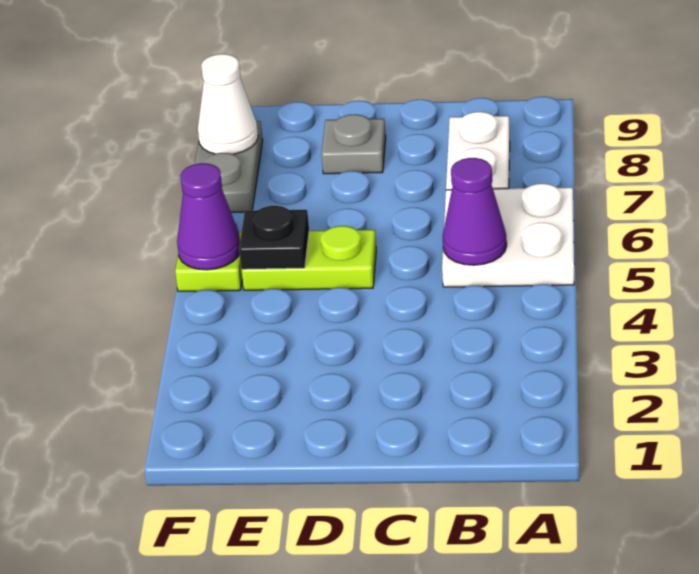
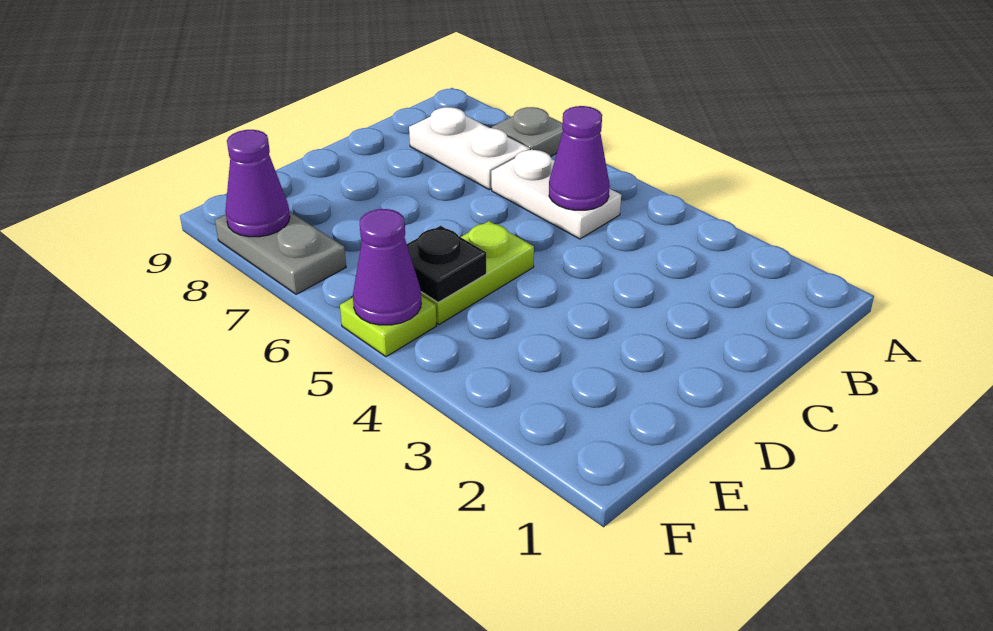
white plate A5:B6 level 1 -> white plate B5:B6 level 1
grey plate D8 level 1 -> grey plate A7 level 1
white cone F8 level 2 -> purple cone F8 level 2

